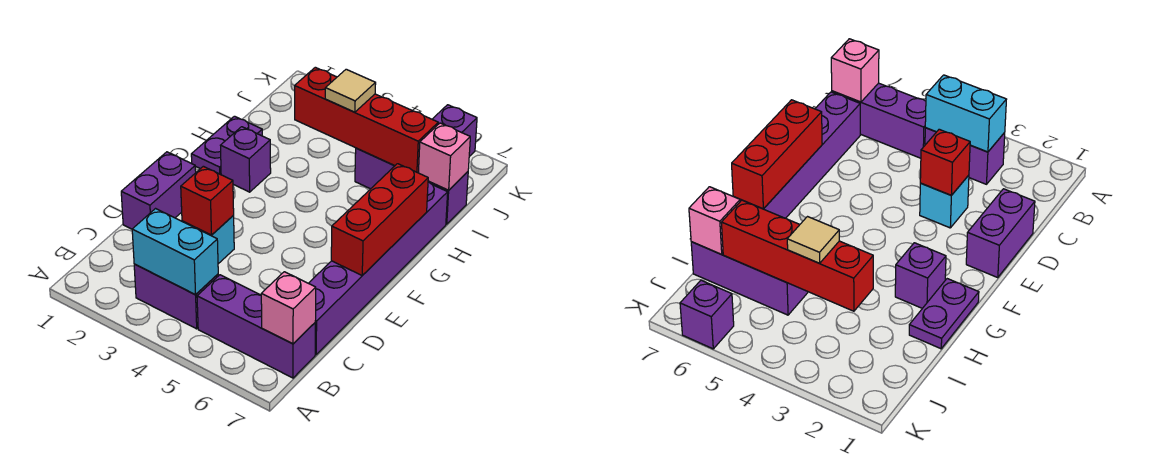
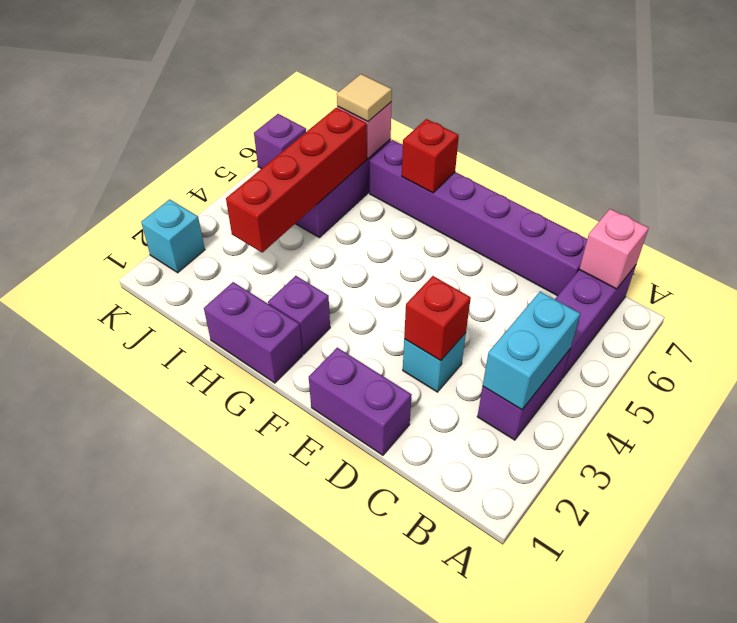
red brick E7:G7 level 2 -> red brick G7 level 2
purple plate G1:H1 level 1 -> purple brick G1:H1 level 1
tan tile I4 level 3 -> tan tile I7 level 3
none -> cyan brick K2 level 1

